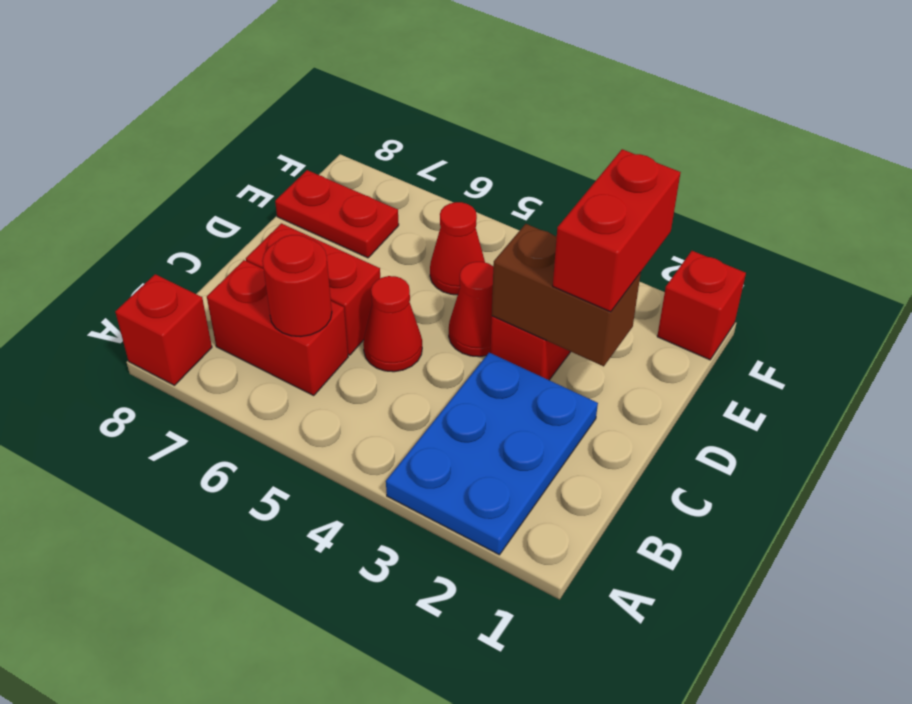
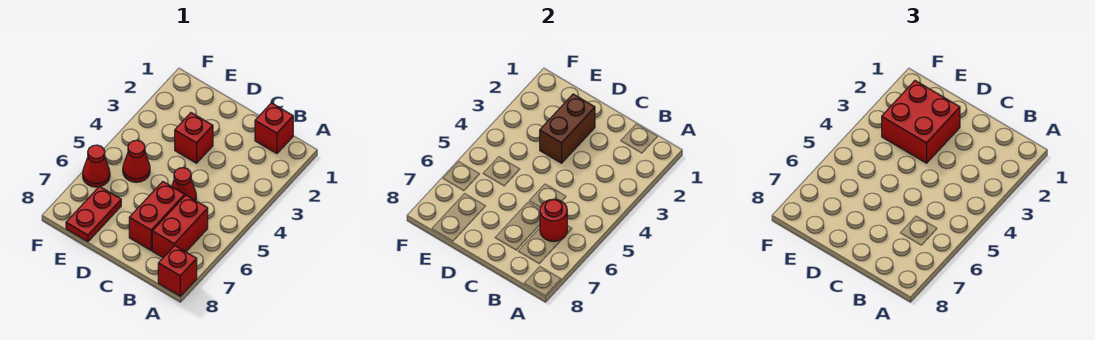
blue plate A2:C3 level 1 -> none
red brick D2:E2 level 3 -> red brick D2:E3 level 3
red cone D4 level 1 -> red cone F6 level 1
red brick F1 level 1 -> red brick B1 level 1

